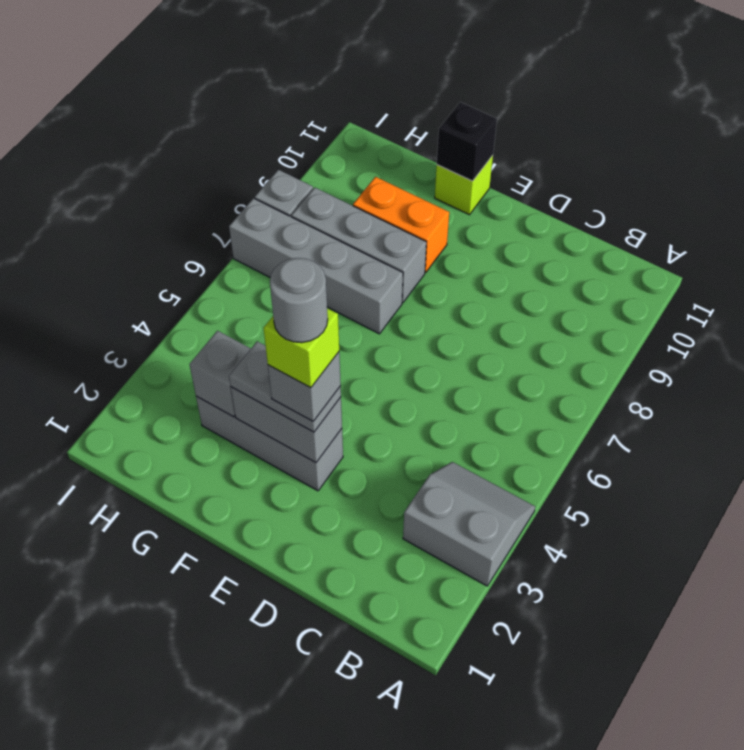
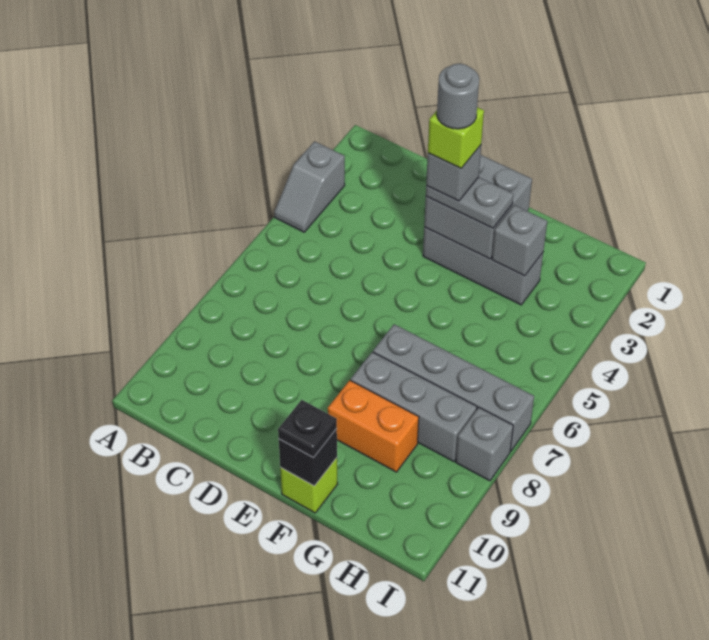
grey slope A3:B4 level 1 top 3 -> grey slope A3:A4 level 1 top 3
grey brick E3:F3 level 2 -> grey brick E2:F3 level 2
none -> black plate F11 level 3

